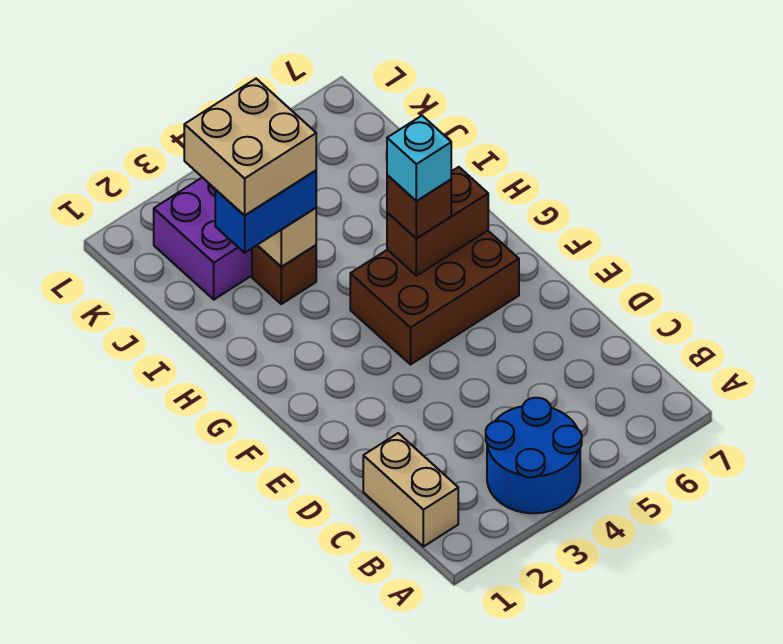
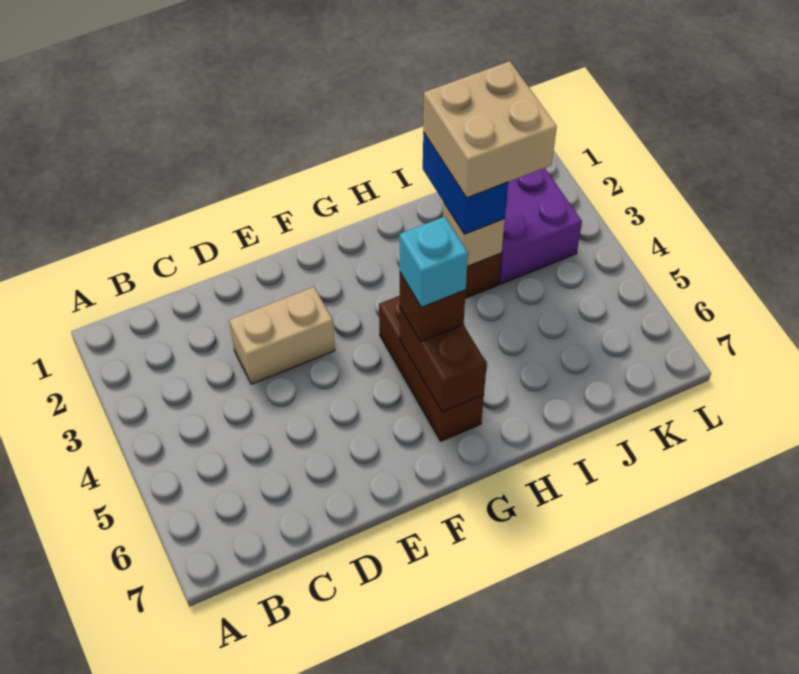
blue round brick A3:B4 level 1 -> none
tan brick B1:C1 level 1 -> tan brick D3:E3 level 1
brown brick F4:G6 level 1 -> brown brick G4:G6 level 1

